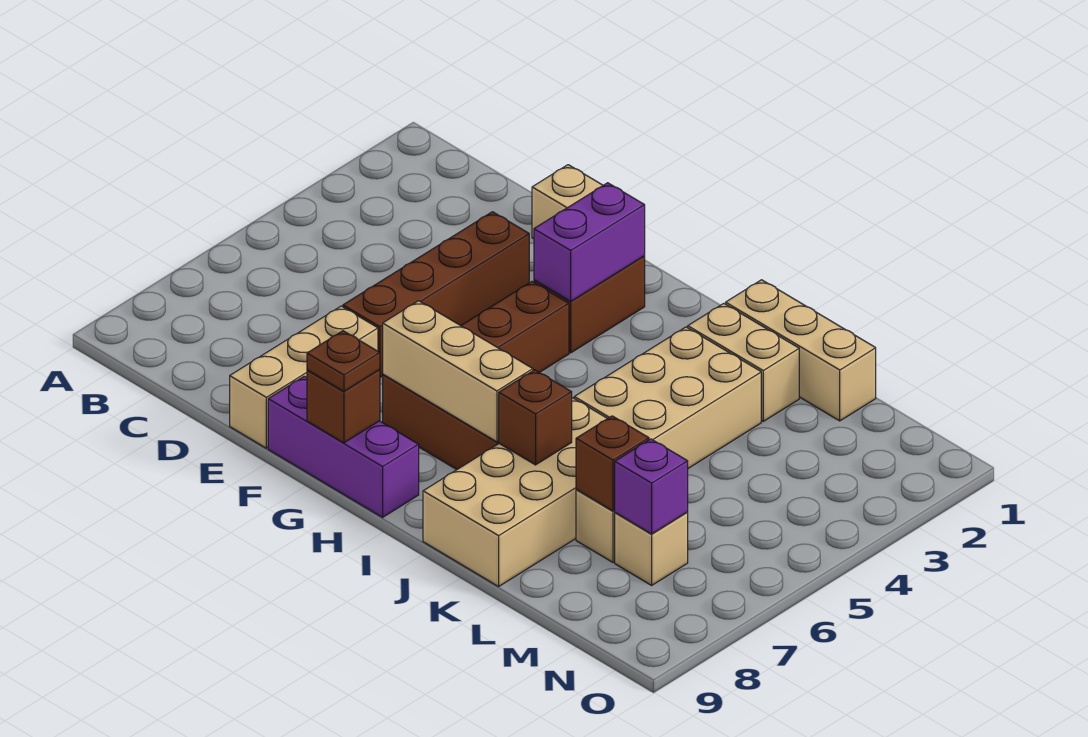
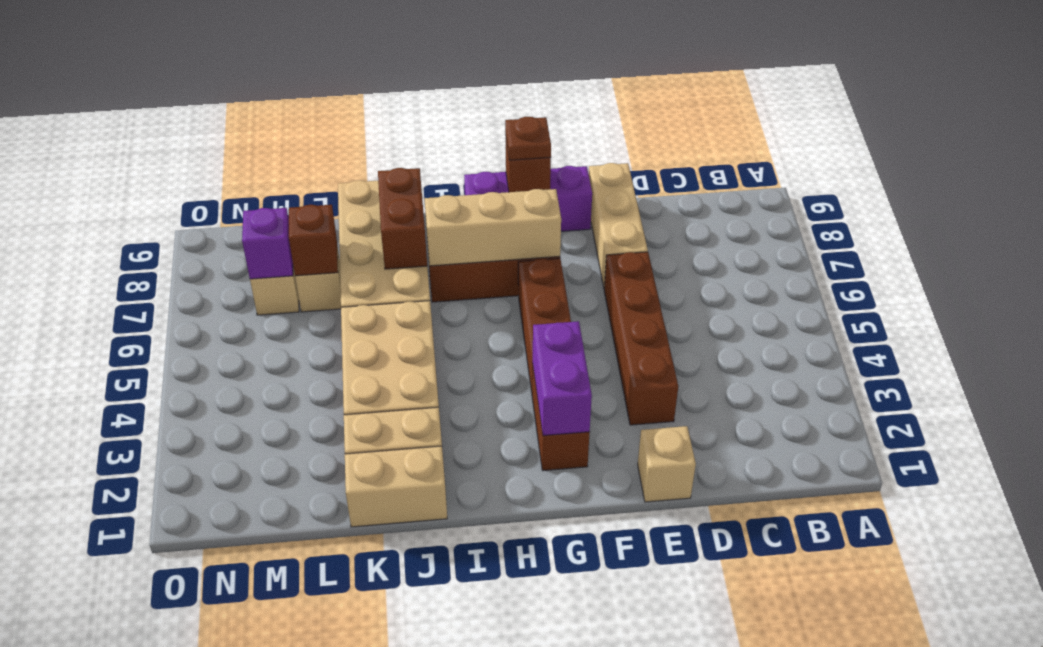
tan brick J1:L1 level 1 -> tan brick J1:K1 level 1
brown brick J7 level 2 -> brown brick J7:J8 level 2

